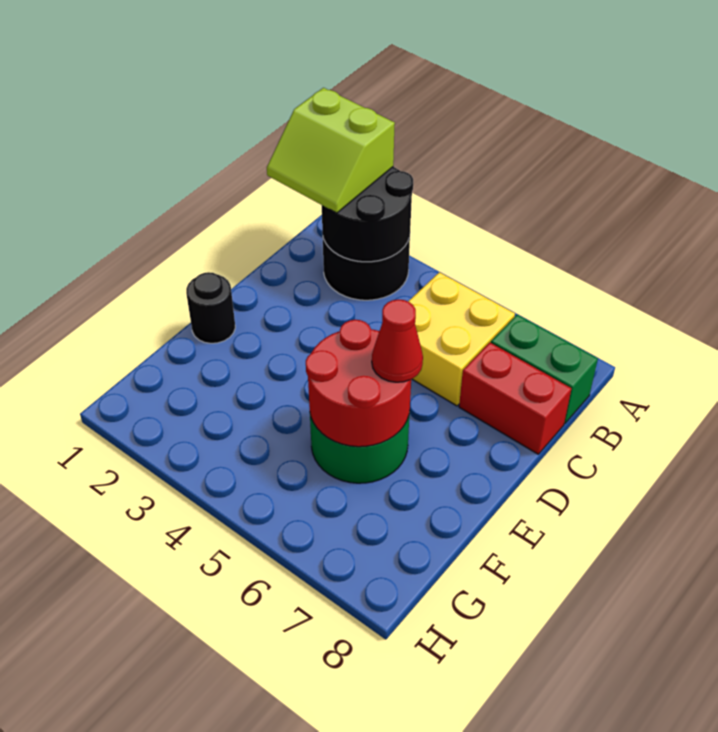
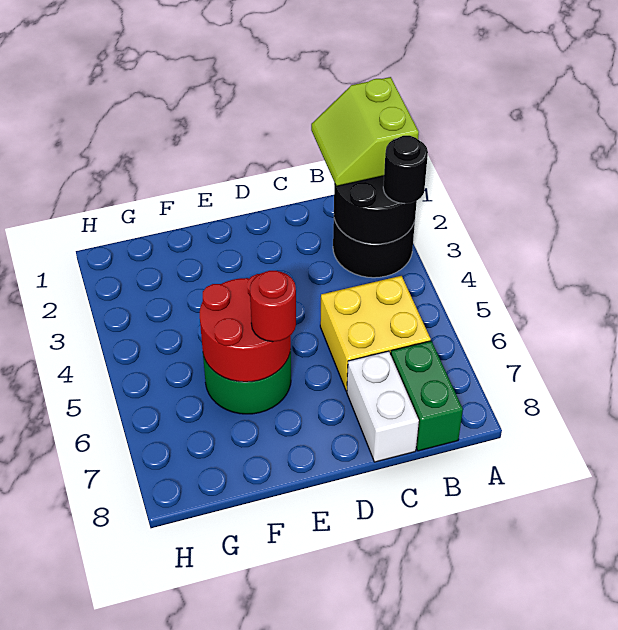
red brick C7:C8 level 1 -> white brick C7:C8 level 1
black round brick E1 level 1 -> black round brick A3 level 3
red cone E6 level 3 -> red round brick E6 level 3

